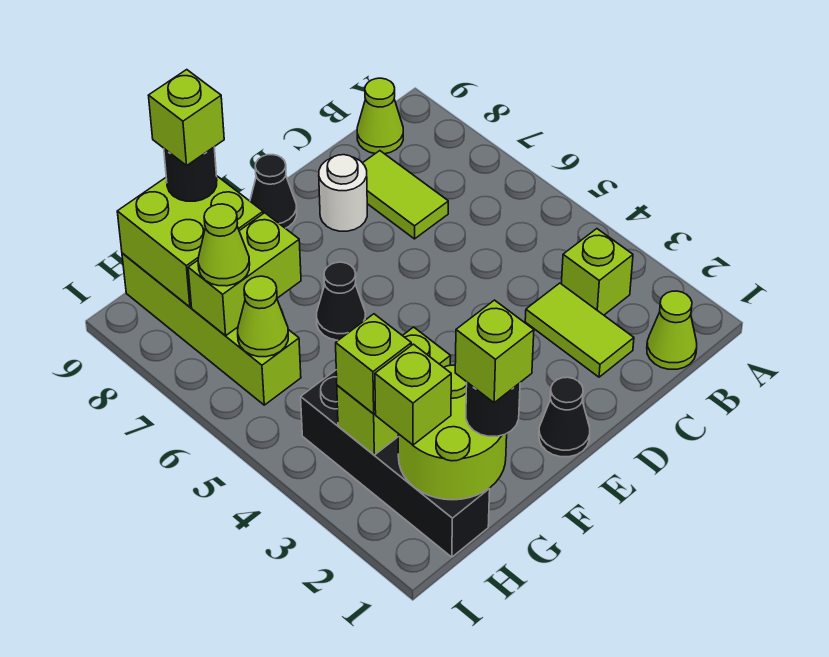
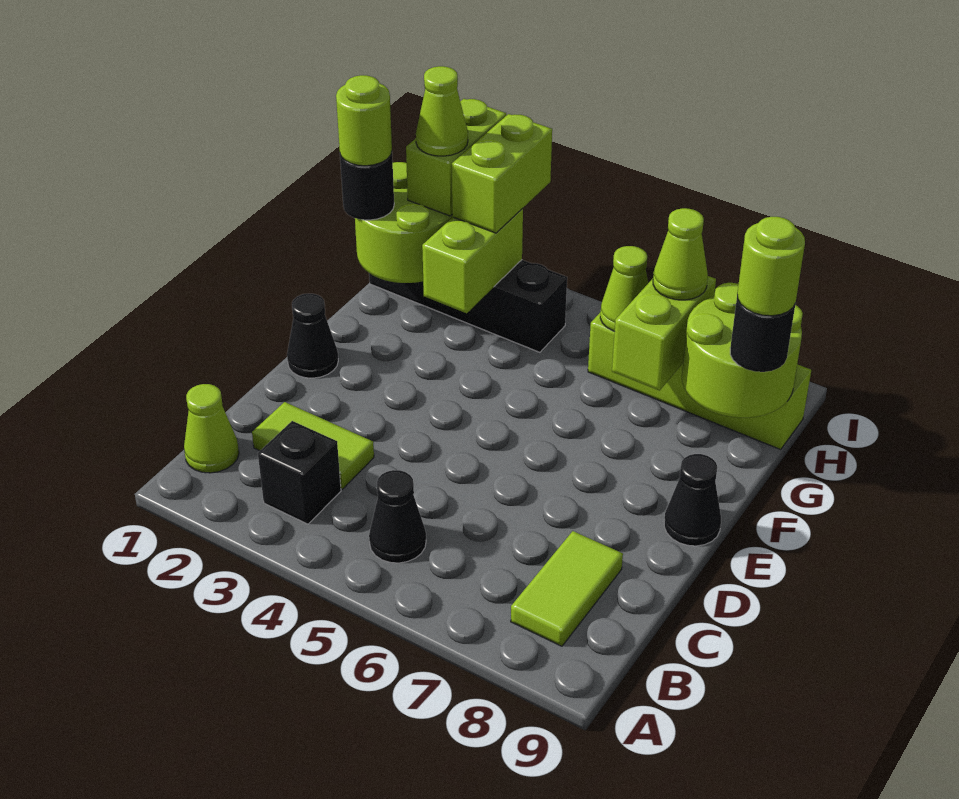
lime brick B3 level 1 -> black brick B3 level 1
lime cone B9 level 1 -> lime cone H2 level 4
lime tile C7:C8 level 1 -> lime tile B8:C8 level 1
white round brick D8 level 1 -> none
black cone F6 level 1 -> black cone B5 level 1
lime brick G1 level 4 -> lime round brick G1 level 4
lime brick G8:H9 level 2 -> lime round brick G8:H9 level 2
lime brick G9 level 4 -> lime round brick G9 level 4
lime brick H2 level 3 -> lime brick H2:I2 level 3
lime brick H3 level 3 -> lime brick H3:I3 level 3

